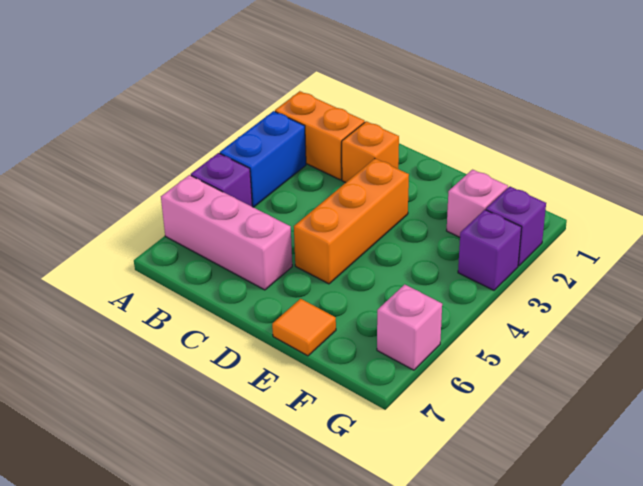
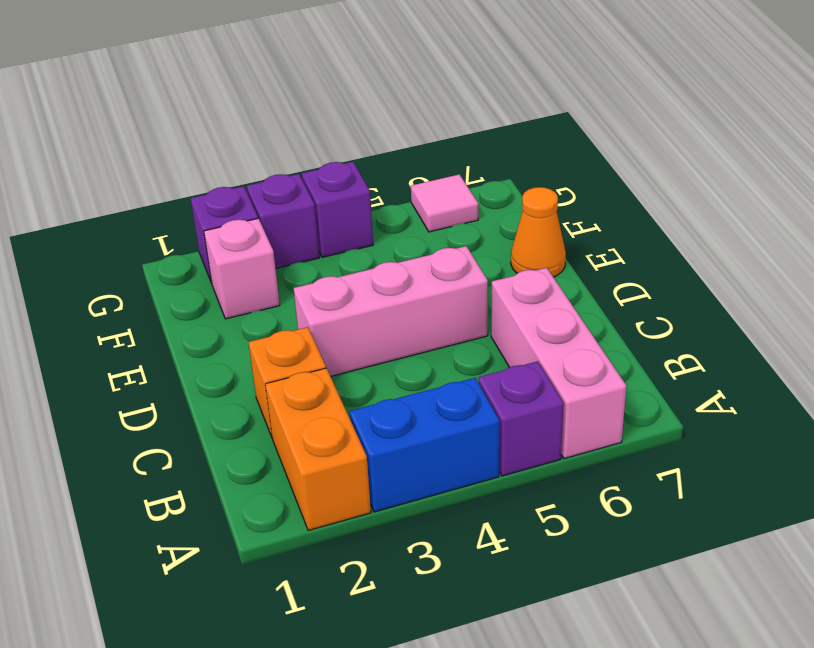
orange brick D3:D5 level 1 -> pink brick D3:D5 level 1
orange tile E7 level 1 -> orange cone E7 level 1
none -> purple brick G4 level 1
pink brick G6 level 1 -> pink tile G6 level 1

